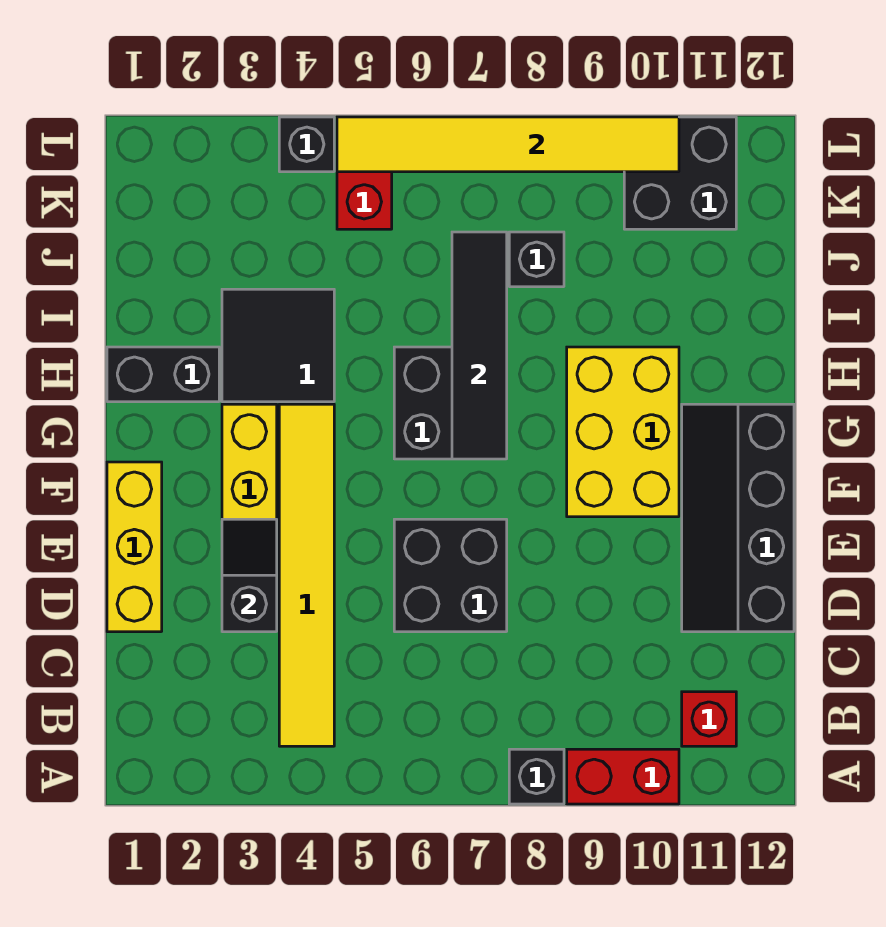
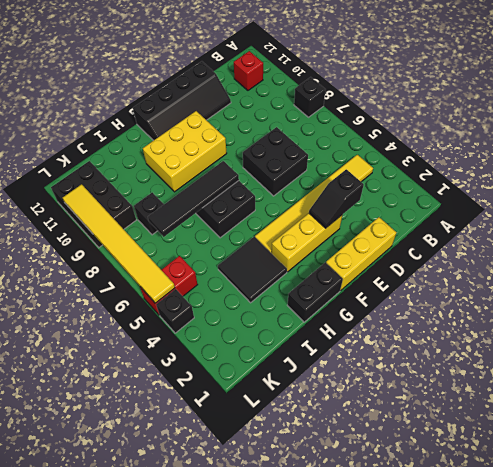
red brick A9:A10 level 1 -> none
black brick H1:H2 level 1 -> black brick G1:H1 level 1
black brick K10:L11 level 1 -> black brick K9:L11 level 1

